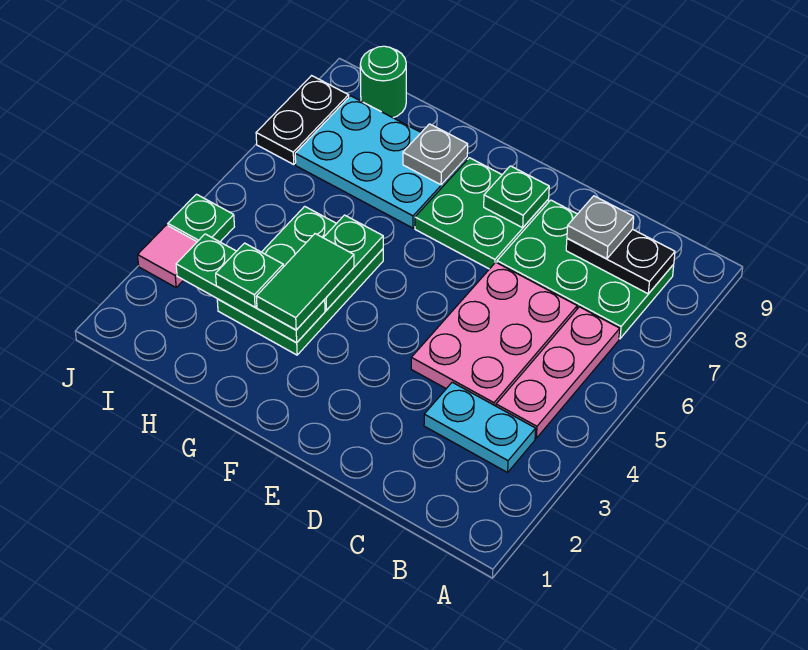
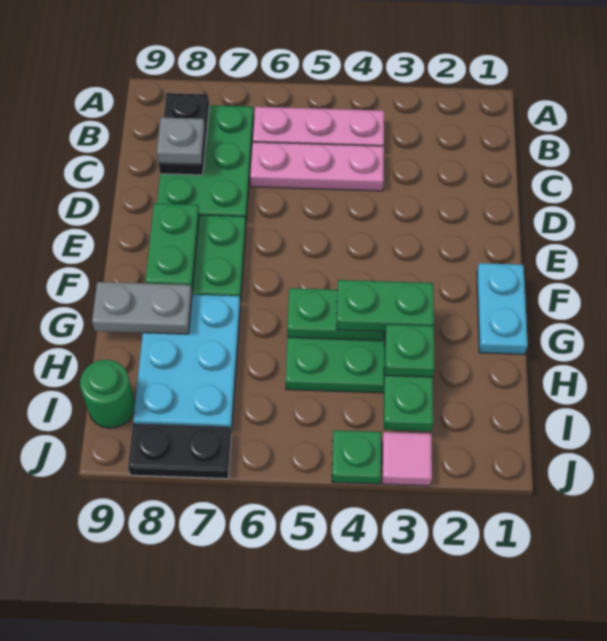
cyan plate B3:C3 level 1 -> cyan plate F1:G1 level 1
pink plate C4:D6 level 1 -> pink plate C4:C6 level 1
green plate E8 level 2 -> green plate E8:F8 level 2
green tile G3:G4 level 3 -> green plate G3:G4 level 3
grey plate G8 level 2 -> grey plate G8:G9 level 2

